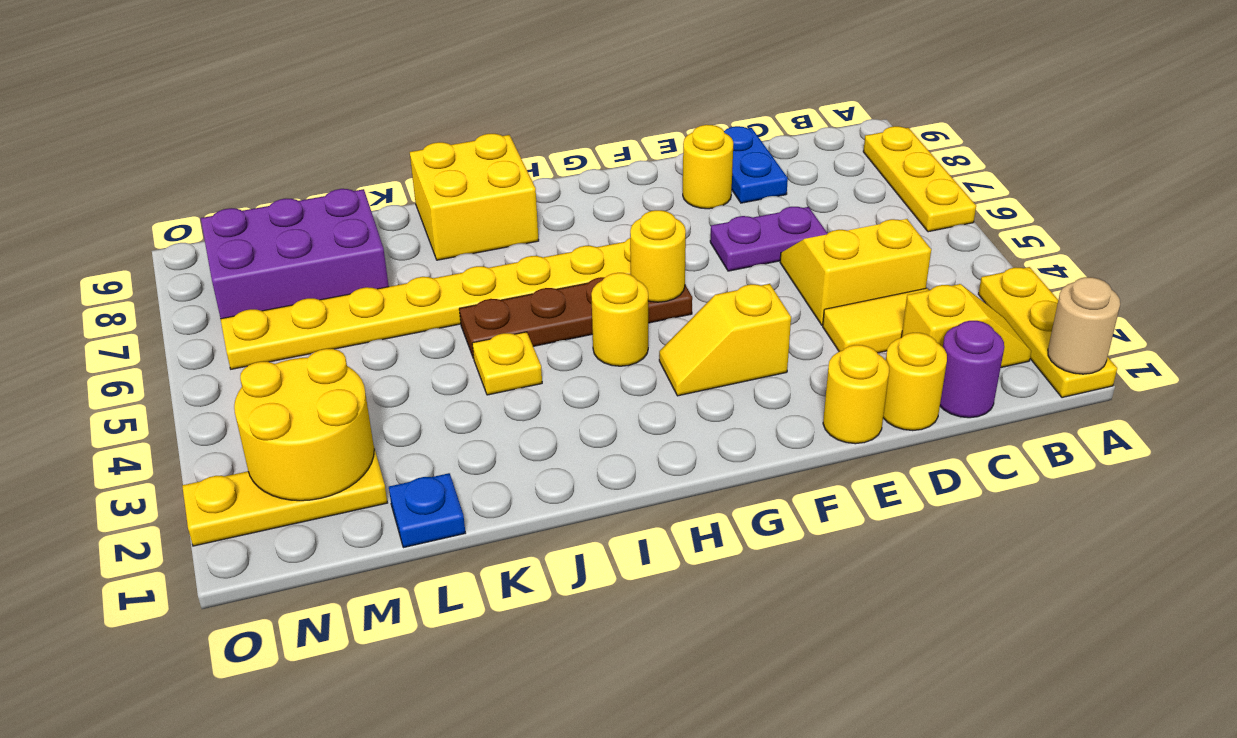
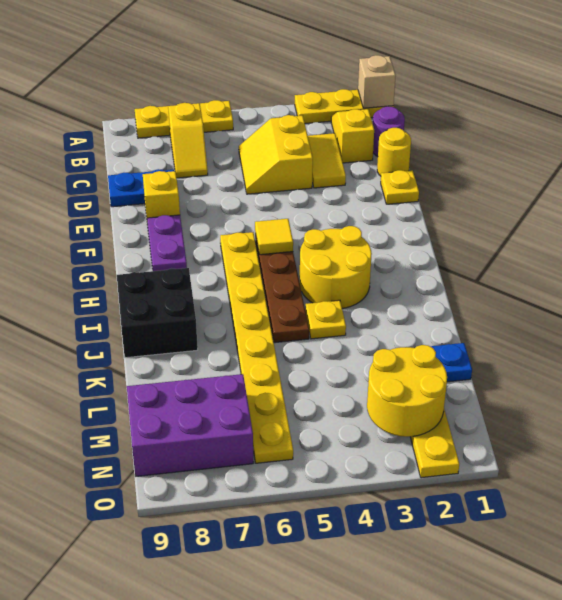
tan round brick A1 level 2 -> tan brick A1 level 2
purple plate D6:E6 level 1 -> purple plate F8:G8 level 1
yellow round brick E1 level 1 -> yellow plate E1 level 1
yellow round brick E8 level 1 -> yellow brick E8 level 1
yellow slope F3:G3 level 1 top F -> yellow slope B7:C7 level 1 top B
yellow round brick G5 level 2 -> yellow tile G5 level 2
yellow round brick H4 level 1 -> yellow round brick H3:I4 level 1
yellow brick I8:J9 level 1 -> black brick I8:J9 level 1
purple brick L7:N8 level 1 -> purple brick M7:N9 level 1

